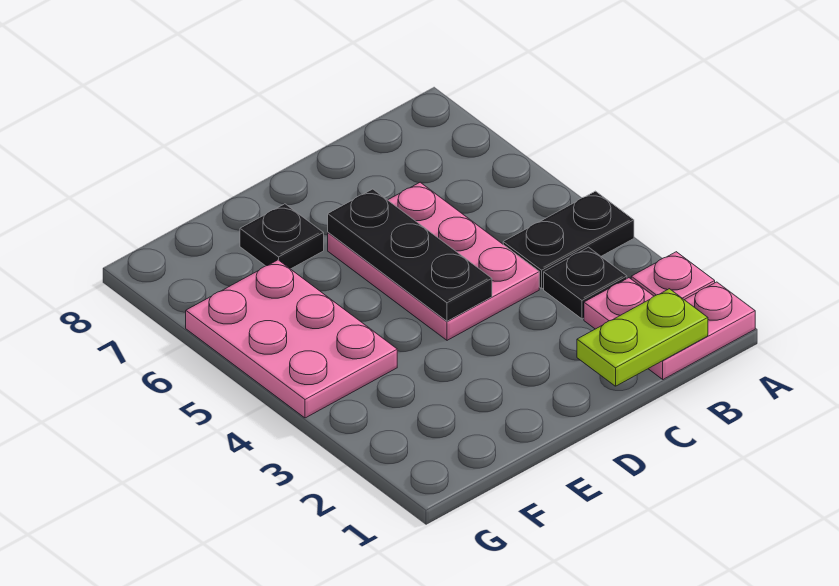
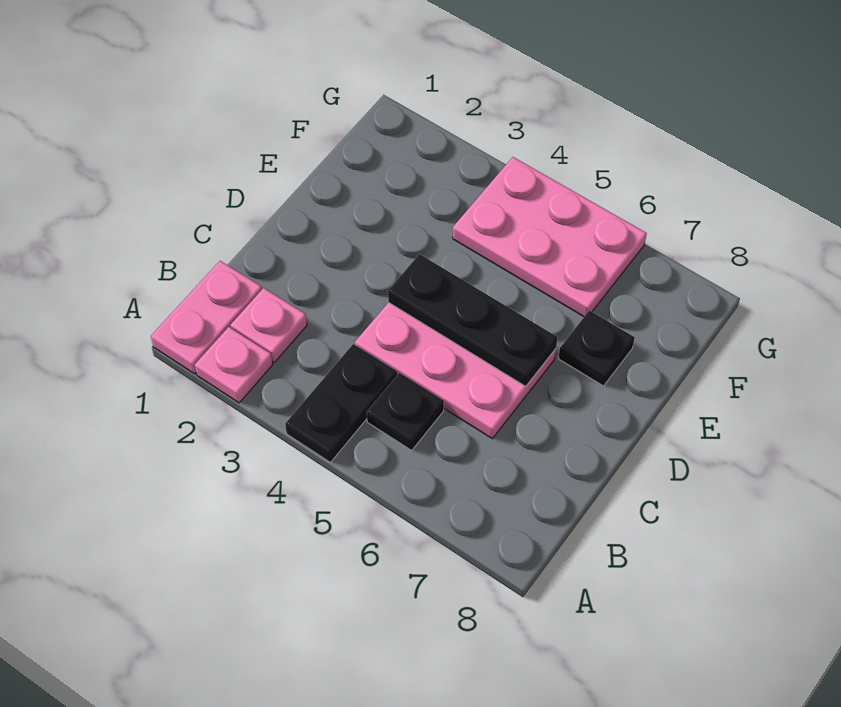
lime plate B1:C1 level 2 -> none
black plate B3 level 1 -> black plate B5 level 1

